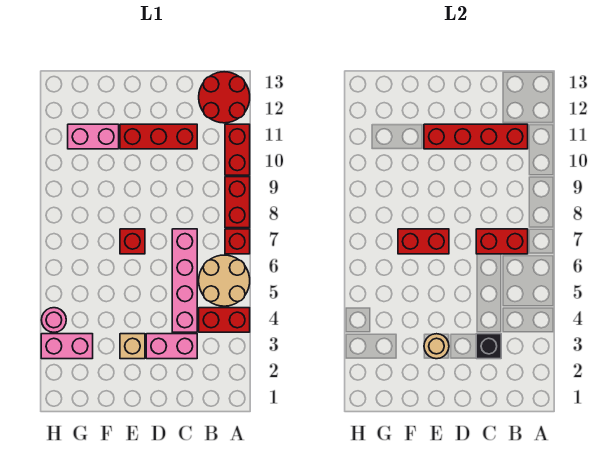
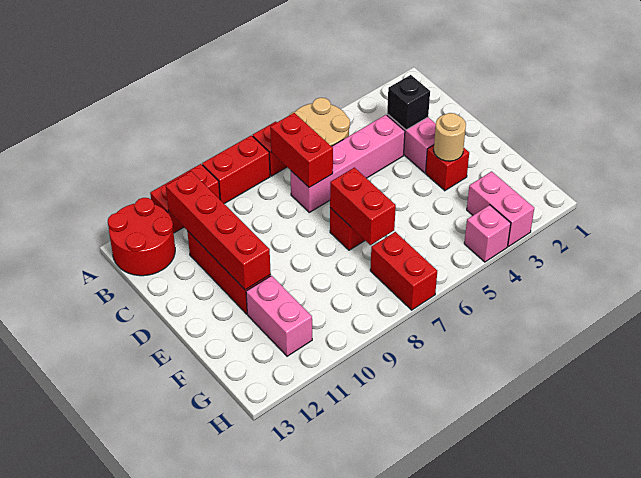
red brick A4:B4 level 1 -> red brick G7:H7 level 1
tan brick E3 level 1 -> red brick E3 level 1
pink round brick H4 level 1 -> pink brick H4 level 1

